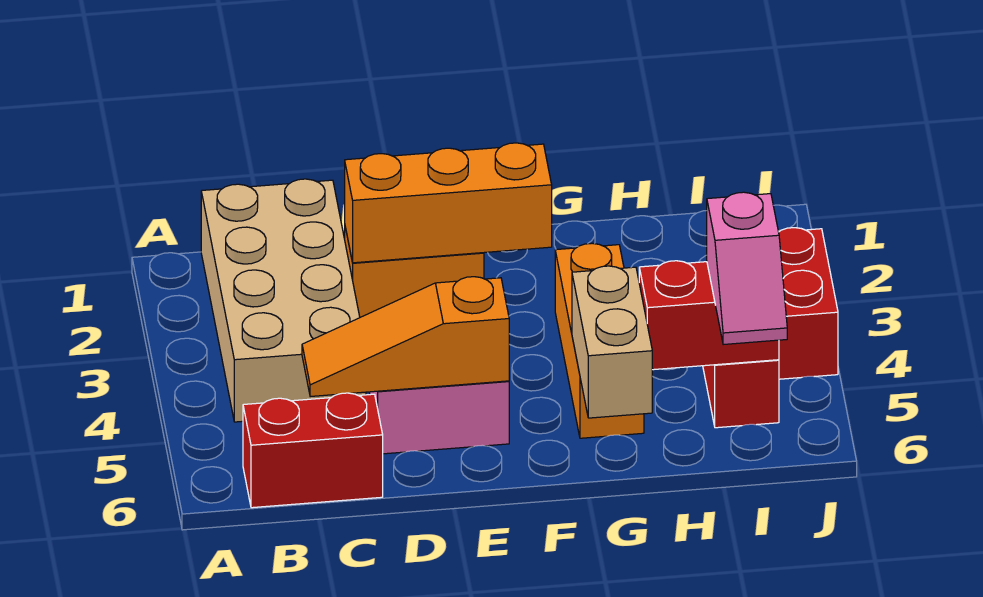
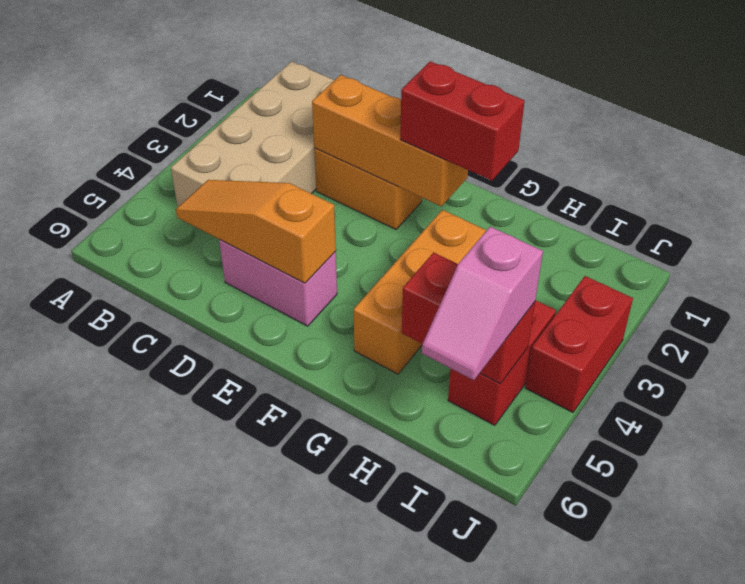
red brick B6:C6 level 1 -> red brick F2:G2 level 3
tan brick G5:G6 level 2 -> none

